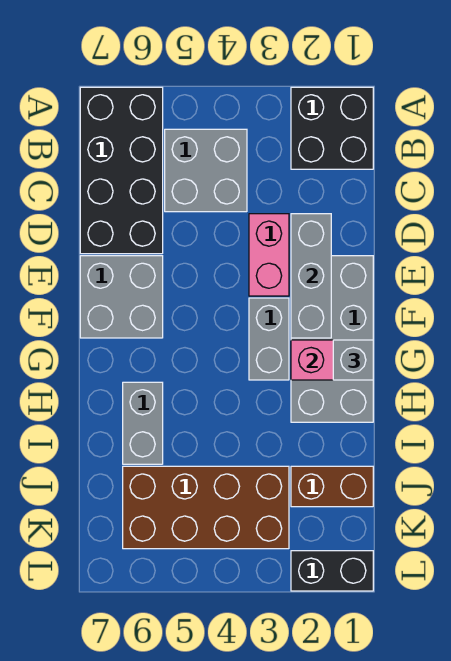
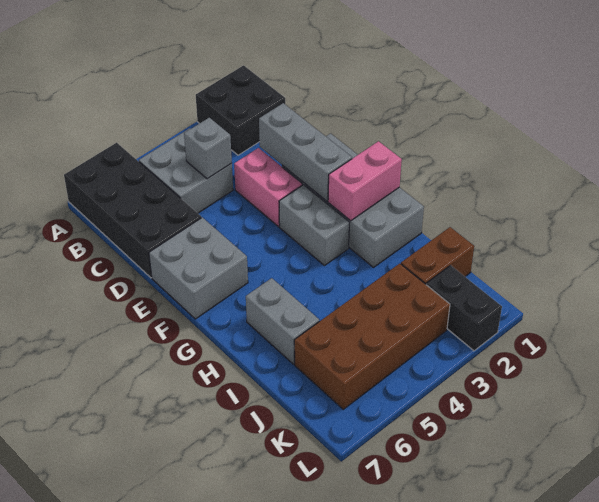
grey brick G1 level 3 -> grey brick C4 level 2
black brick L1:L2 level 1 -> black brick K2:L2 level 1

